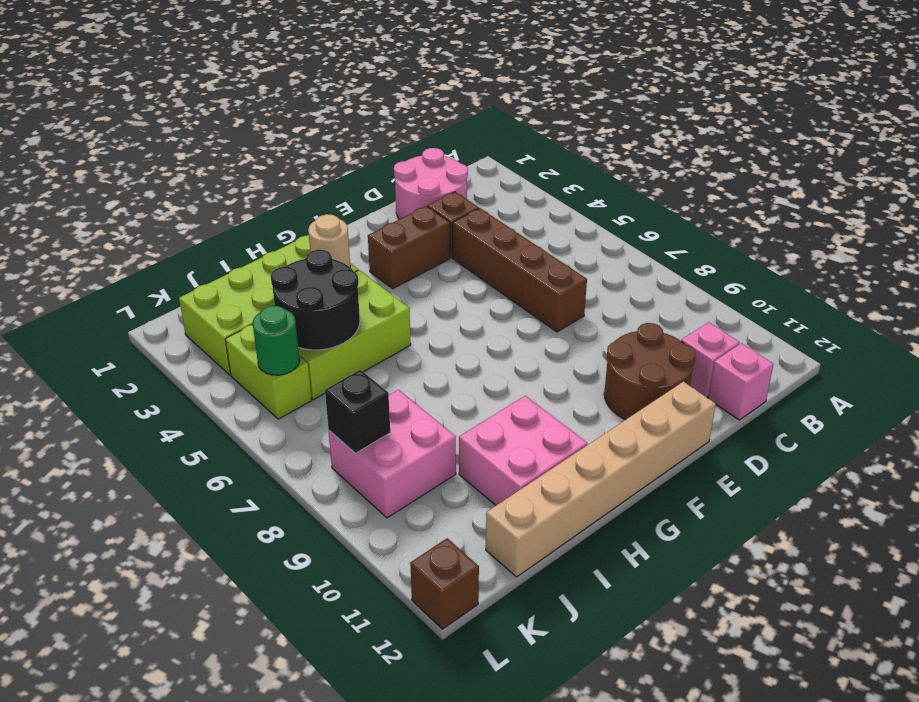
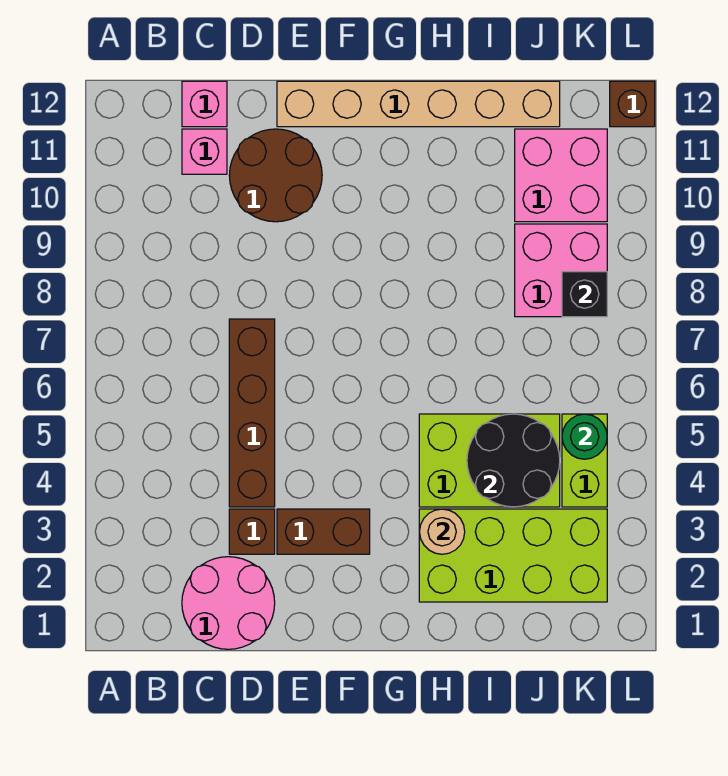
pink brick H10:I11 level 1 -> pink brick J10:K11 level 1

